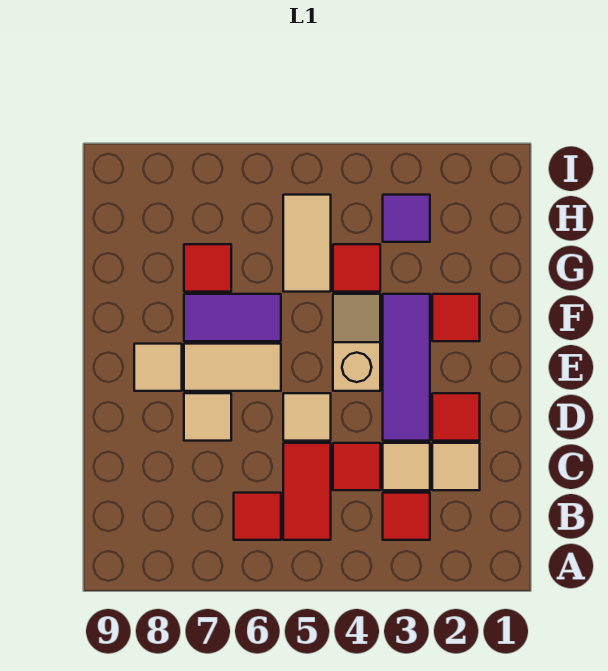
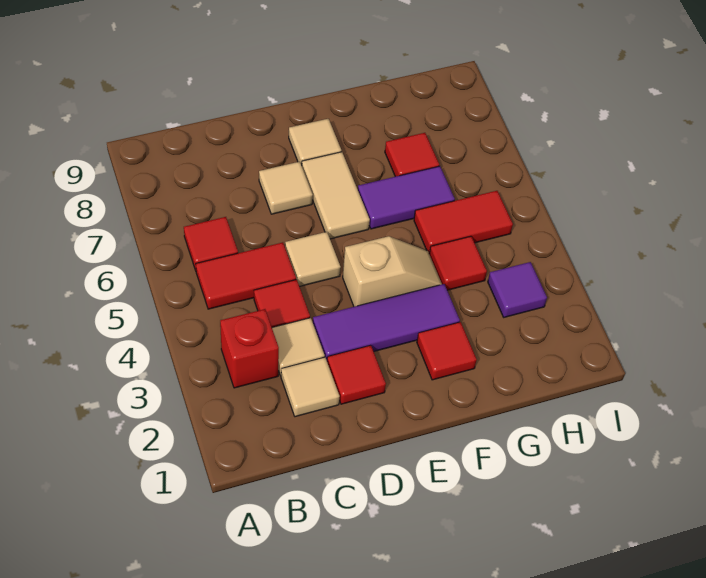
red tile B3 level 1 -> red brick B3 level 1
purple tile F6:F7 level 1 -> purple tile F6:G6 level 1
tan tile G5:H5 level 1 -> red tile G5:H5 level 1

